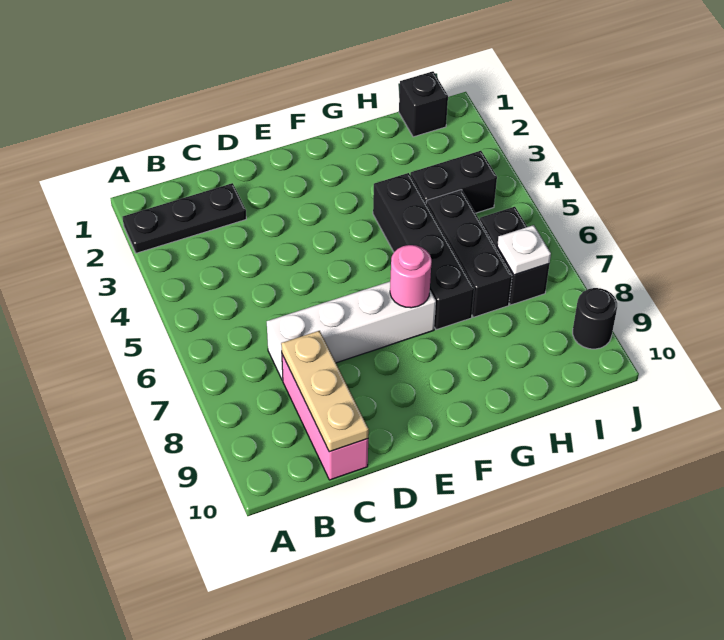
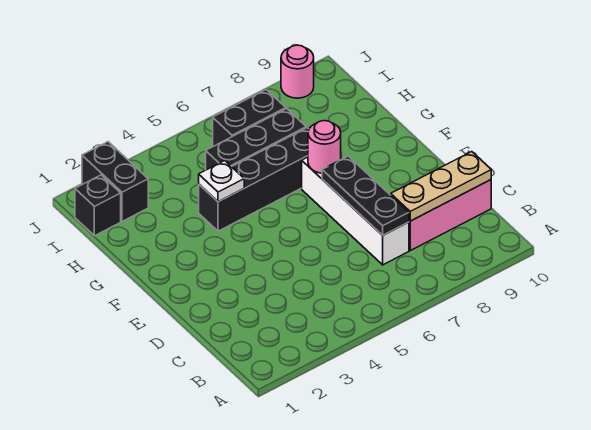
black plate A2:C2 level 1 -> black plate C7:E7 level 2
black brick H4:I4 level 1 -> black brick I2:J2 level 1
white plate I7 level 2 -> white plate G4 level 2
black round brick J9 level 1 -> pink round brick J9 level 1

